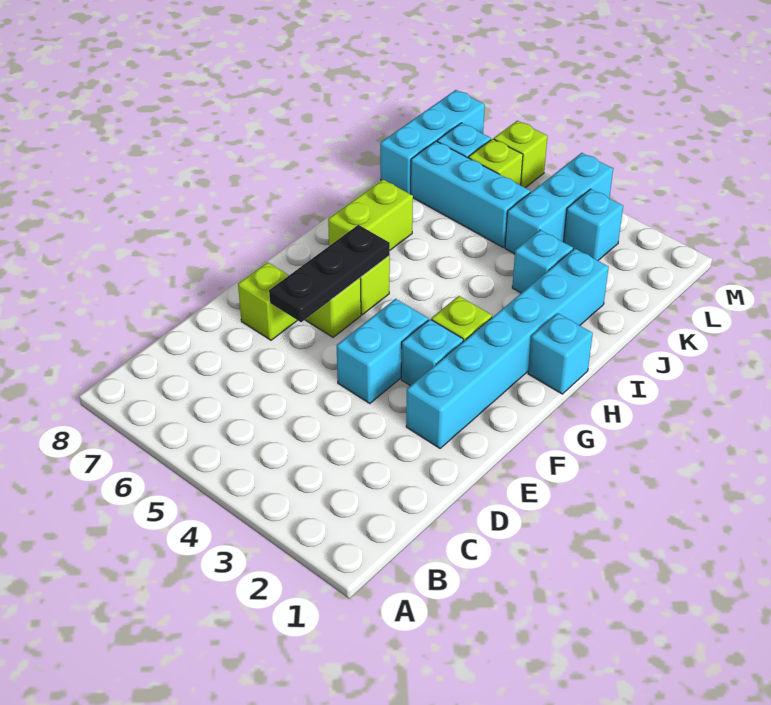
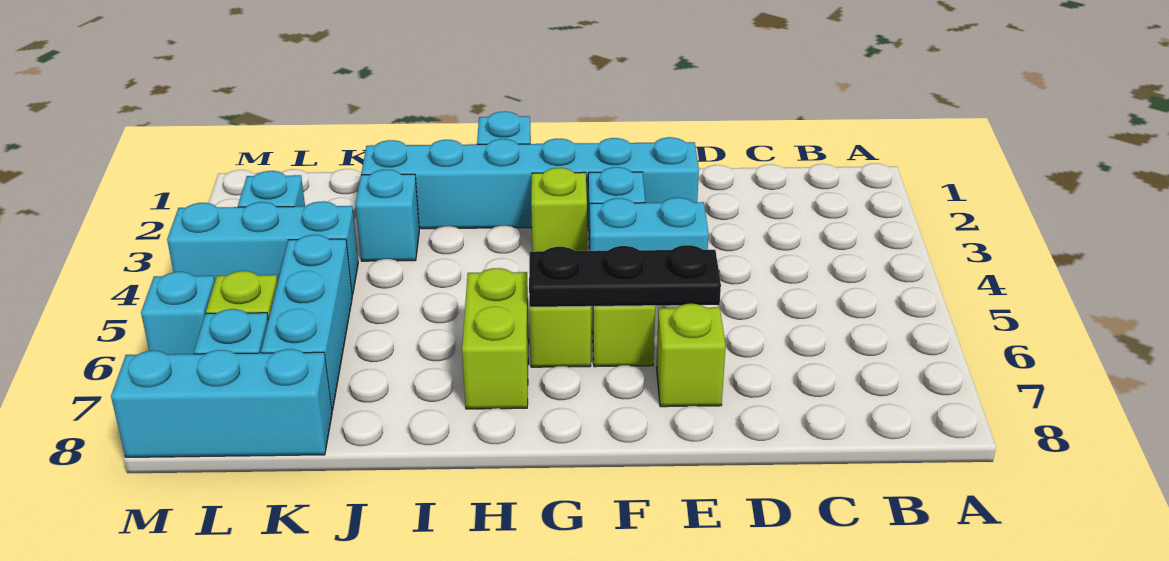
lime brick H7:I7 level 1 -> lime brick H6:H7 level 1
lime brick M6 level 1 -> cyan brick M6 level 1

